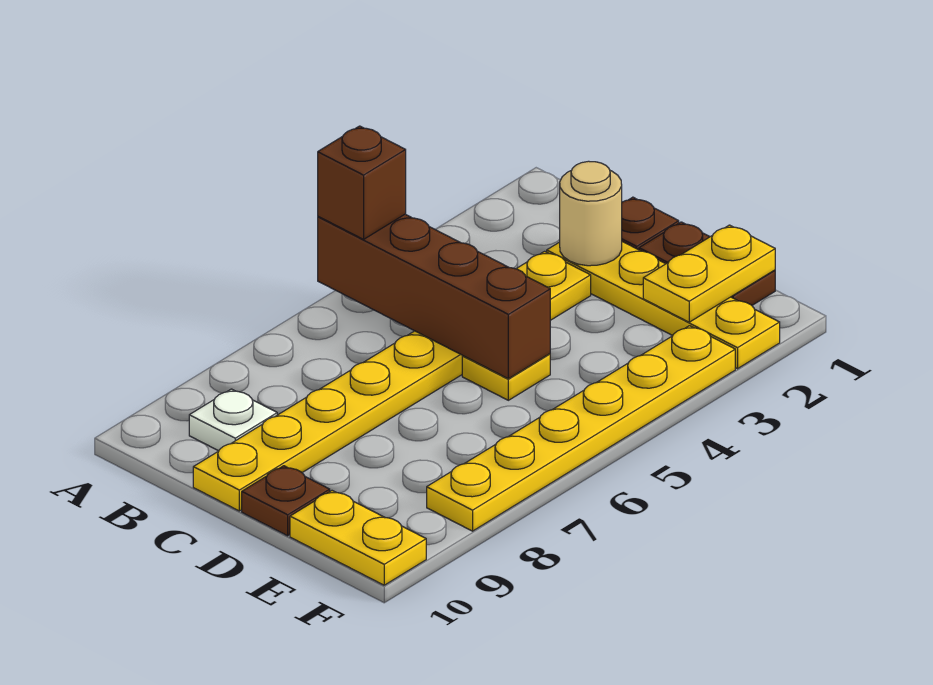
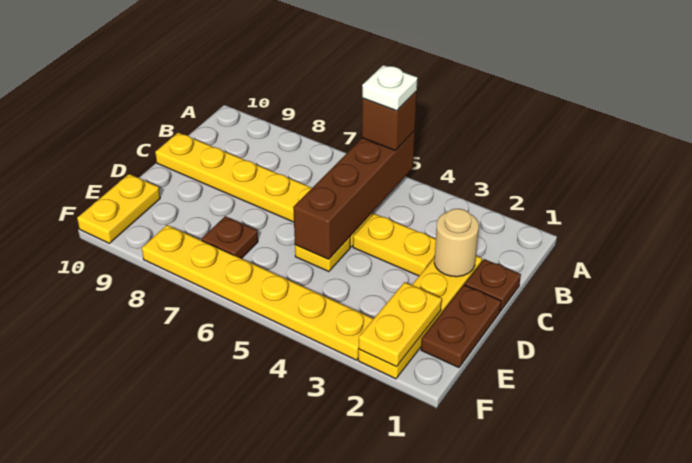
white plate B9 level 1 -> white plate A5 level 4
brown plate D10 level 1 -> brown plate E7 level 1
yellow plate E1:E2 level 2 -> yellow plate E2:F2 level 2

